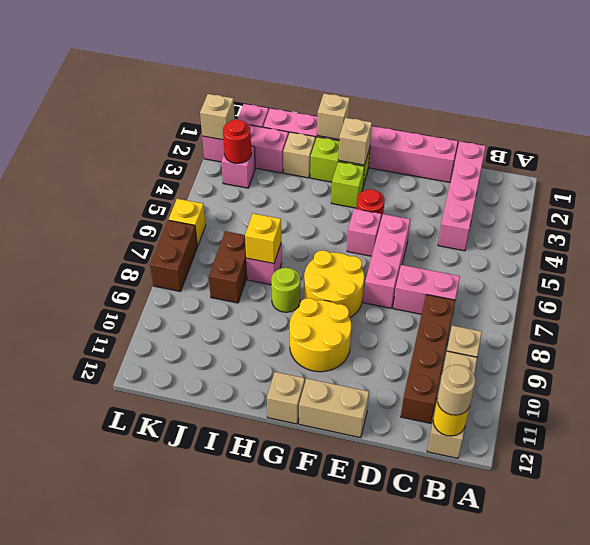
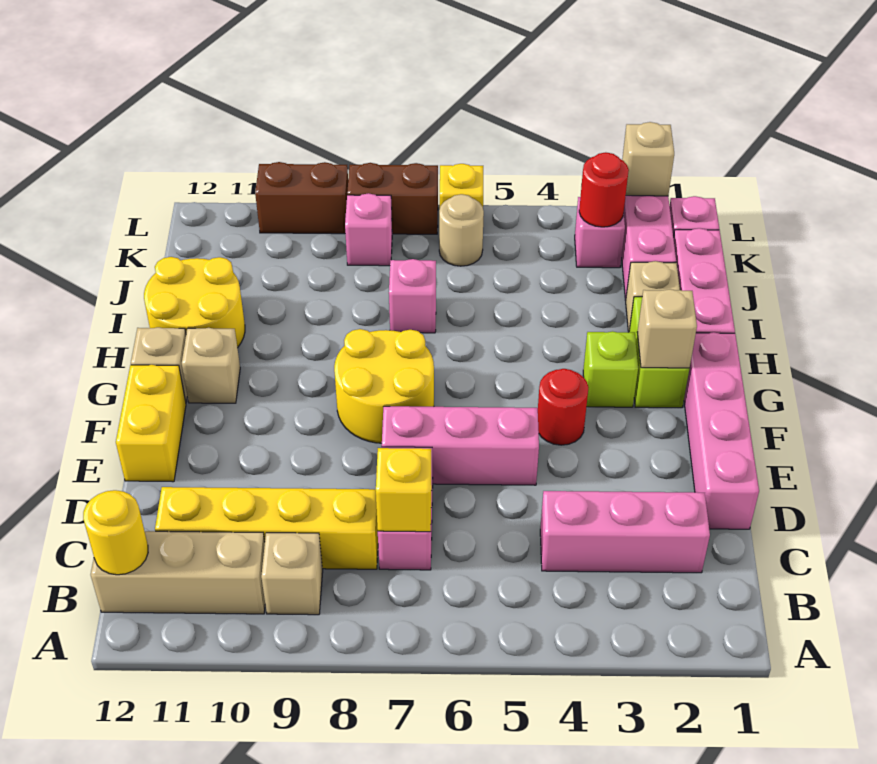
tan round brick B12 level 3 -> tan round brick K6 level 1
pink brick C1:C4 level 1 -> pink brick C2:C4 level 1
brown brick C8:C11 level 1 -> yellow brick C8:C11 level 1
tan brick E12:F12 level 1 -> yellow brick E12:F12 level 1
pink brick F5 level 1 -> pink brick K8 level 1
yellow round brick F9:G10 level 1 -> yellow round brick H11:I12 level 1
tan brick H1 level 2 -> tan brick G11 level 1
lime round brick H8 level 1 -> none
yellow brick I7 level 2 -> yellow brick C7 level 2
brown brick J7:J8 level 1 -> brown brick L9:L10 level 1

